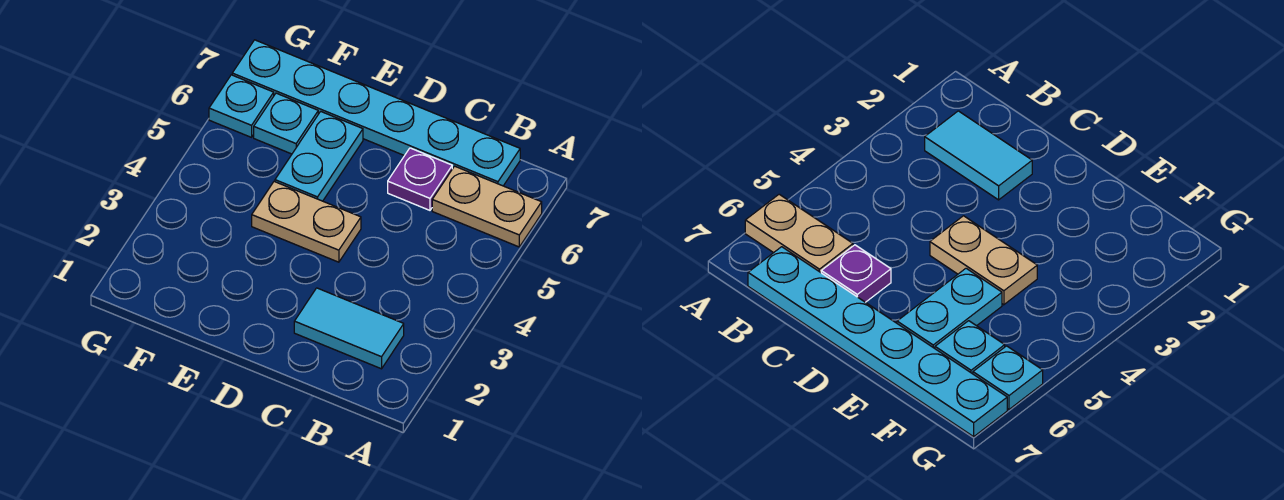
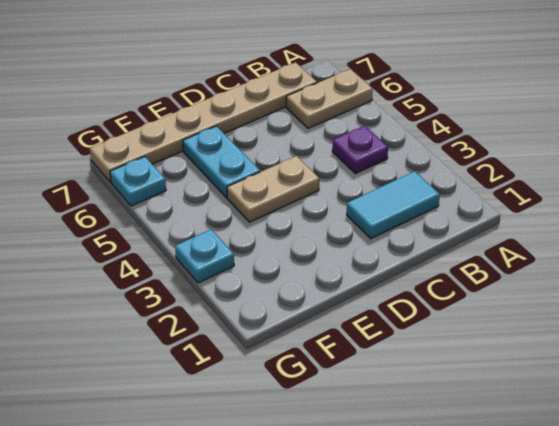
cyan plate B7:G7 level 1 -> tan plate B7:G7 level 1
purple plate C6 level 1 -> purple plate B4 level 1
cyan plate F6 level 1 -> cyan plate G3 level 1

